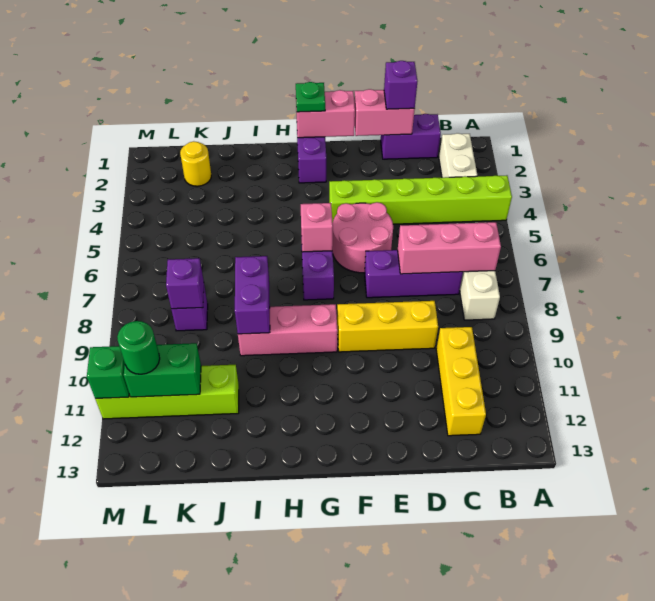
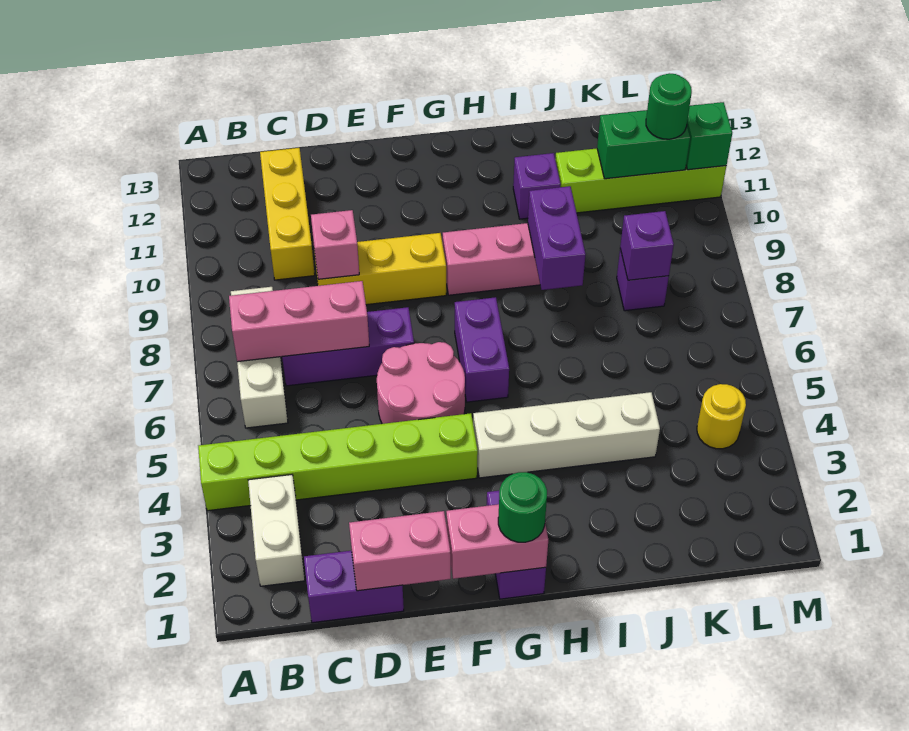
purple brick D1 level 3 -> purple brick I11 level 1
green plate G1 level 3 -> green round brick G1 level 3
none -> white brick G4:J4 level 1
pink brick G6 level 2 -> pink brick D9 level 2
yellow round brick K2 level 1 -> yellow round brick L4 level 1

